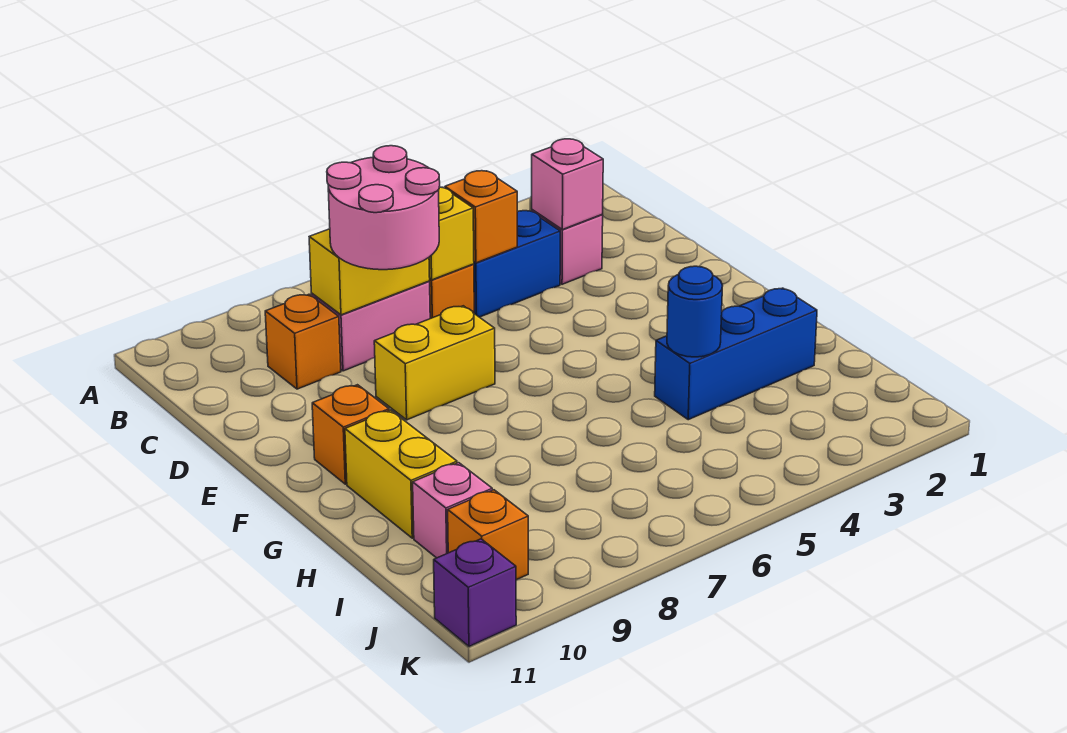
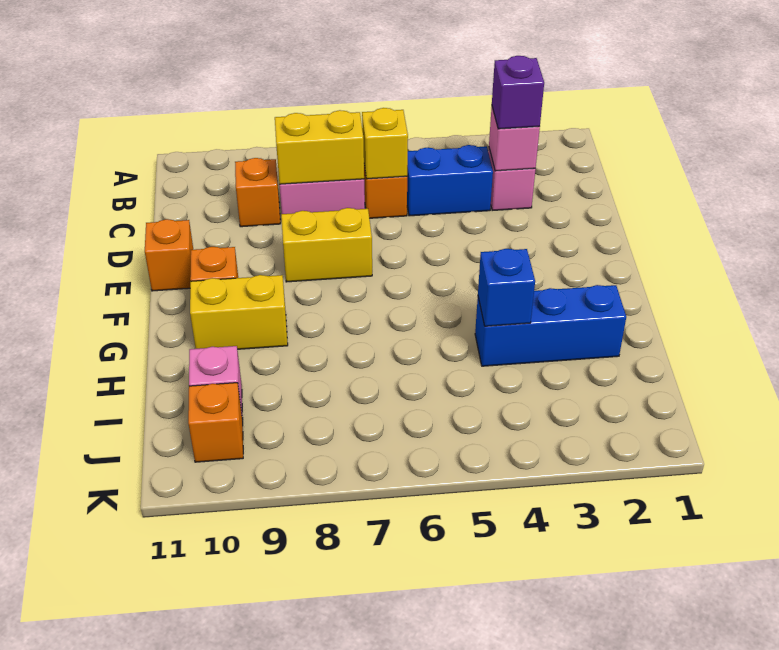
orange brick C5 level 2 -> orange brick E11 level 1
pink round brick C7:D8 level 3 -> none
yellow brick G10:H10 level 1 -> yellow brick G9:G10 level 1
blue round brick H4 level 2 -> blue brick H4 level 2
purple brick K11 level 1 -> purple brick C3 level 3

